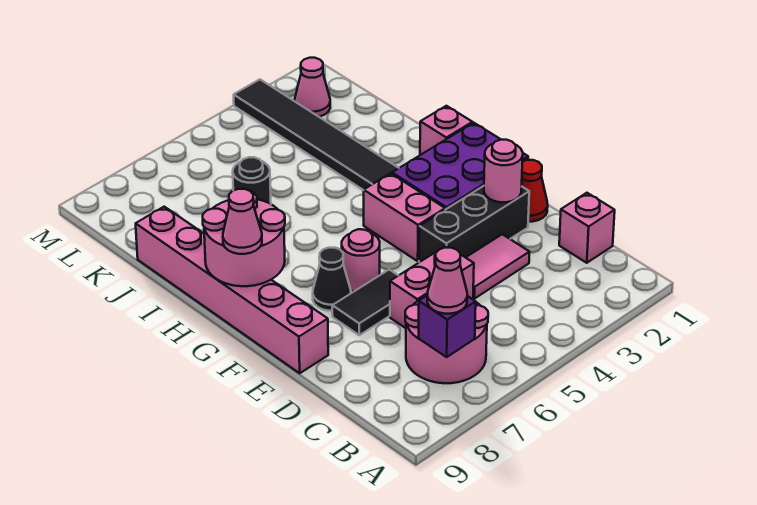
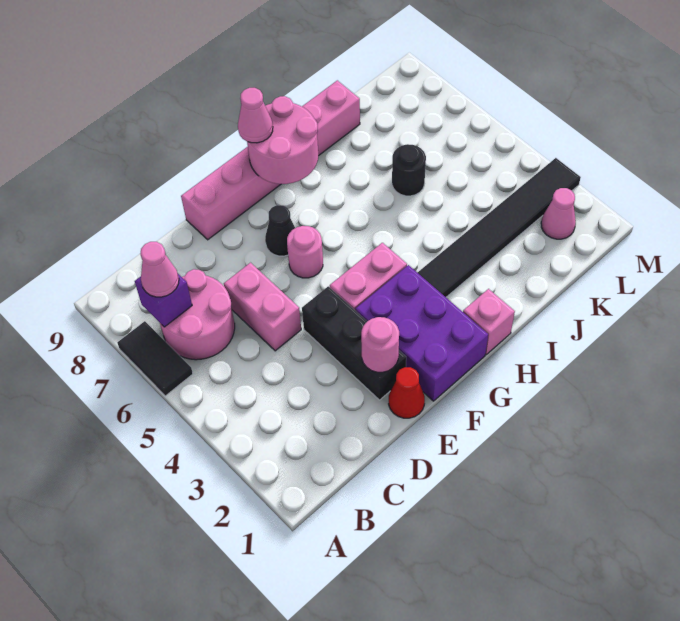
pink brick C1 level 1 -> none
pink tile D3:D4 level 1 -> none
black tile E6:E7 level 1 -> black tile A6:A7 level 1

